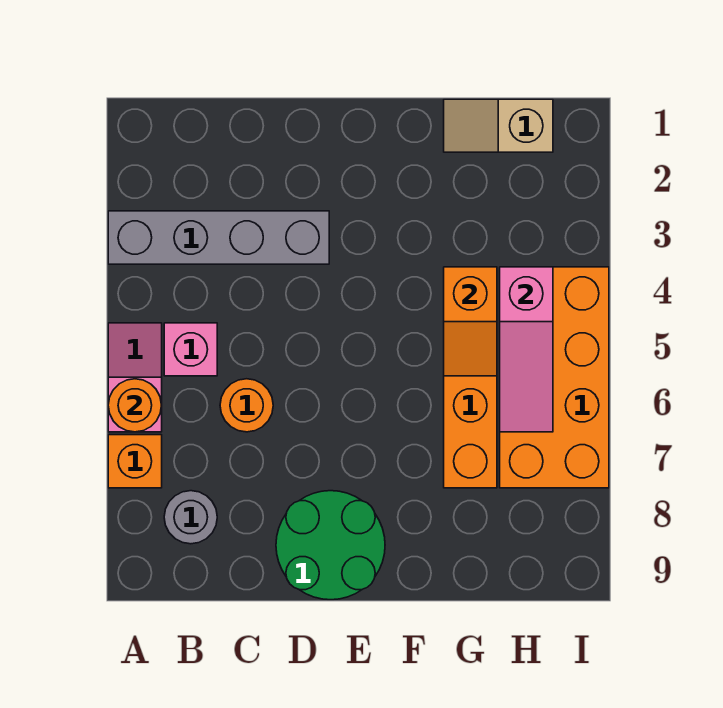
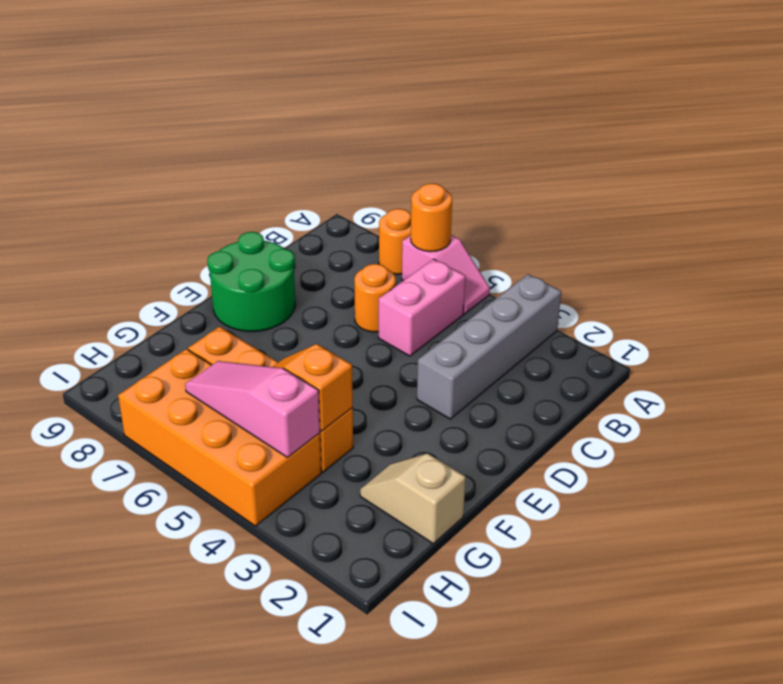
orange brick A7 level 1 -> orange round brick A7 level 1
pink brick B5 level 1 -> pink brick B5:C5 level 1
grey round brick B8 level 1 -> none
tan slope G1:H1 level 1 top H -> tan slope G1:G2 level 1 top 1

